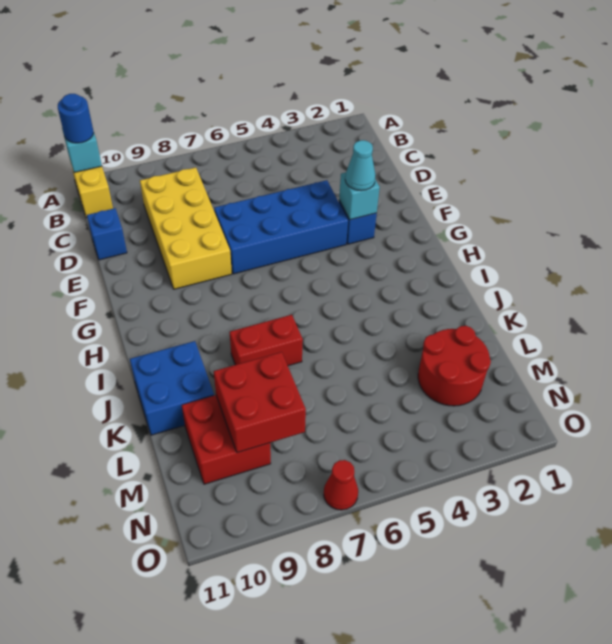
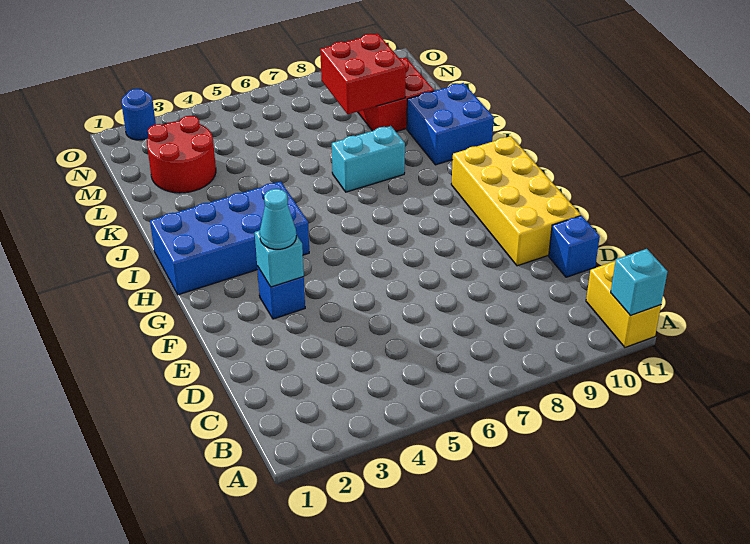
blue round brick A11 level 3 -> blue round brick O2 level 1
yellow brick C8:F9 level 1 -> yellow brick E10:H11 level 1
blue brick E4:F7 level 1 -> blue brick H1:I4 level 1
red brick J7:J8 level 1 -> cyan brick J7:J8 level 1
red cone O7 level 1 -> none

